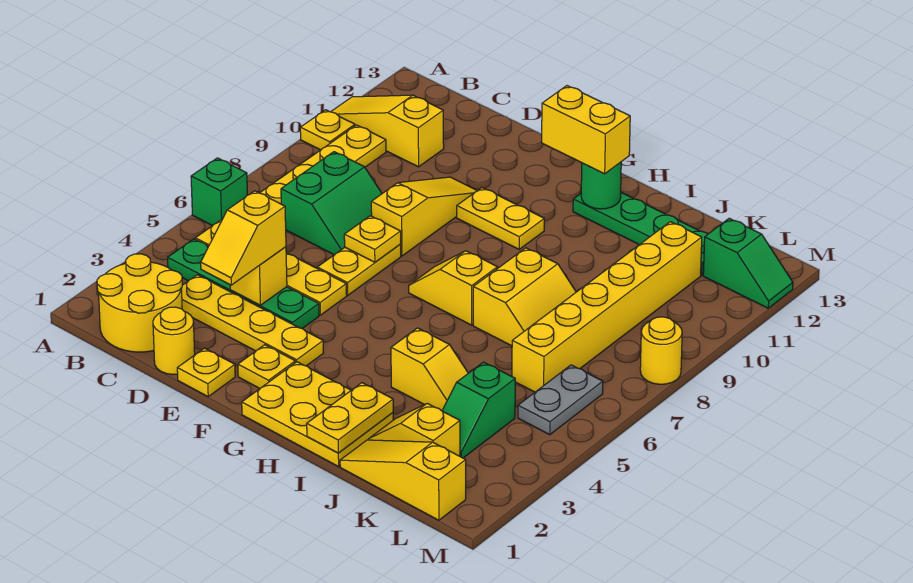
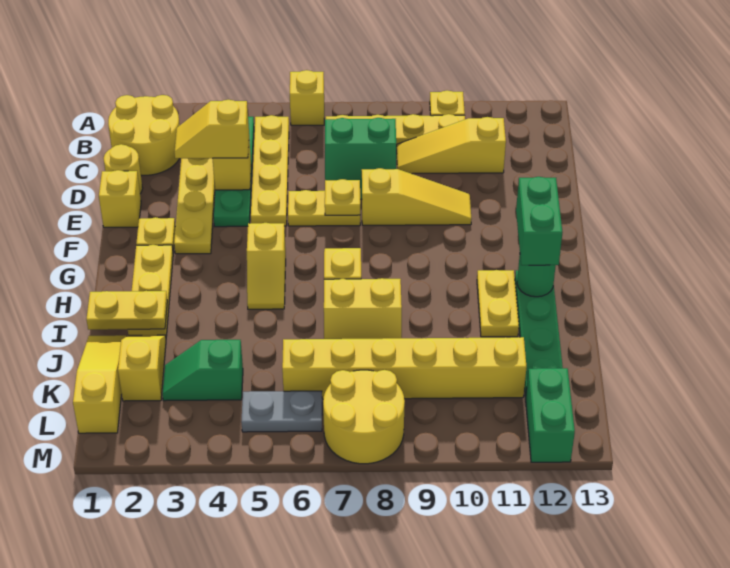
green brick A6 level 1 -> yellow brick A6 level 1
yellow slope A11:C11 level 1 top C -> yellow slope C9:C11 level 1 top 11
yellow plate E1 level 1 -> yellow brick E1 level 1
yellow plate F10:G10 level 1 -> yellow plate H11:I11 level 1
yellow plate G1:I2 level 1 -> yellow plate G2:I2 level 1
yellow brick G12:H12 level 3 -> green brick G12:H12 level 3
yellow slope I4:J4 level 1 top I -> yellow slope G5:H5 level 1 top G
green slope L12:M12 level 1 top L -> green brick L12:M12 level 1
yellow round brick M8 level 1 -> yellow round brick L7:M8 level 1

